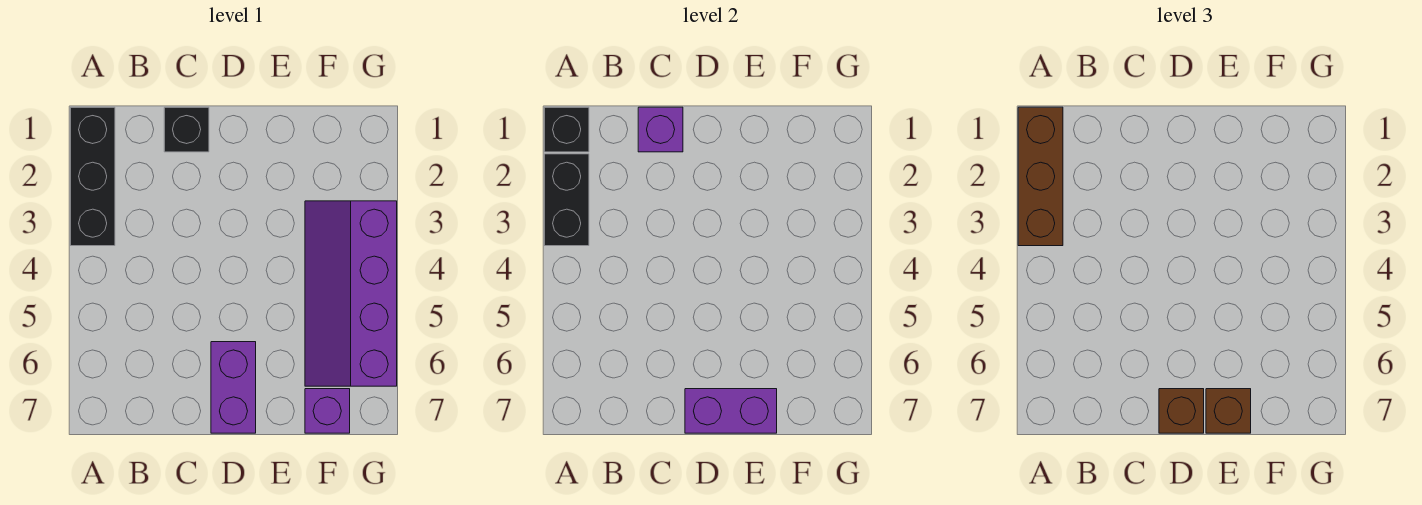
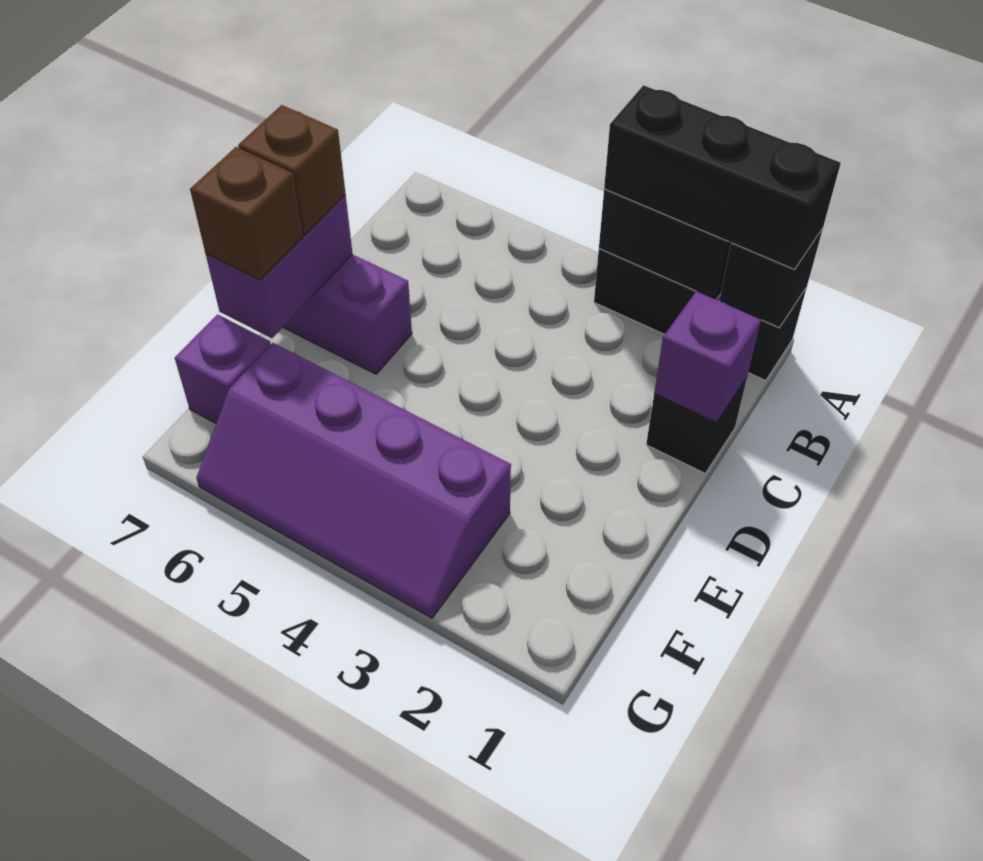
brown brick A1:A3 level 3 -> black brick A1:A3 level 3
purple slope F3:G6 level 1 top G -> purple slope F3:G6 level 1 top F

